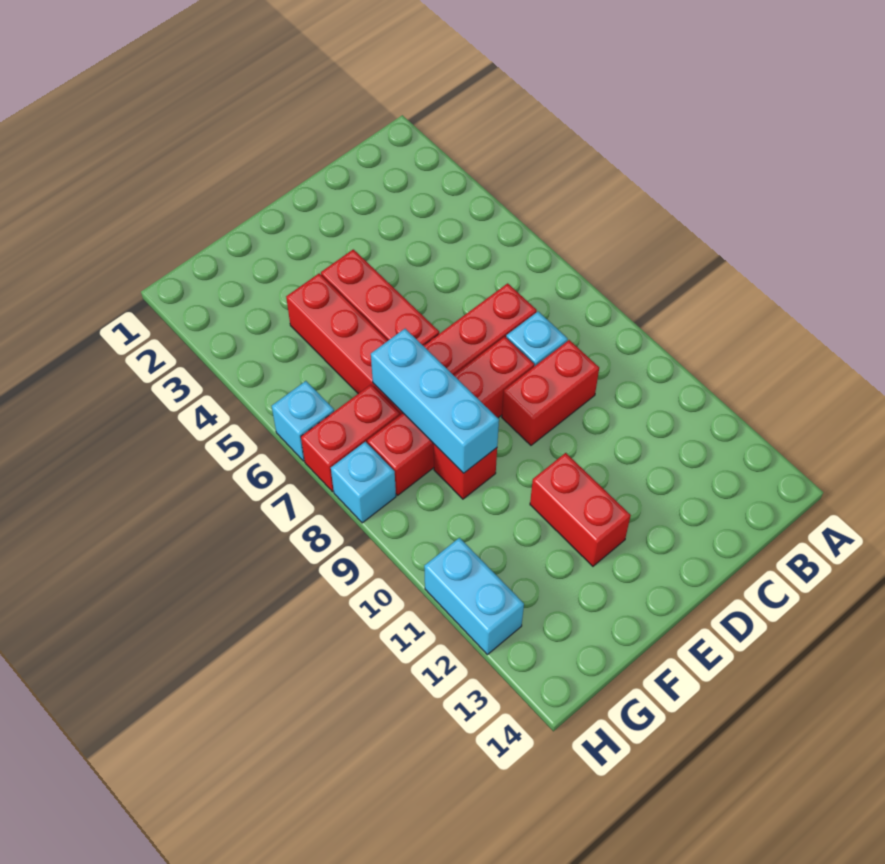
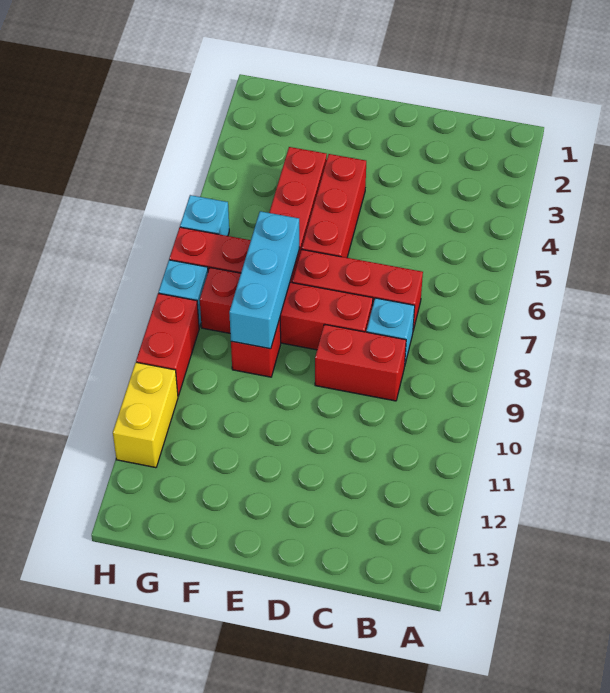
red brick E11:E12 level 1 -> red brick H9:H10 level 1
cyan brick H11:H12 level 1 -> yellow brick H11:H12 level 1

